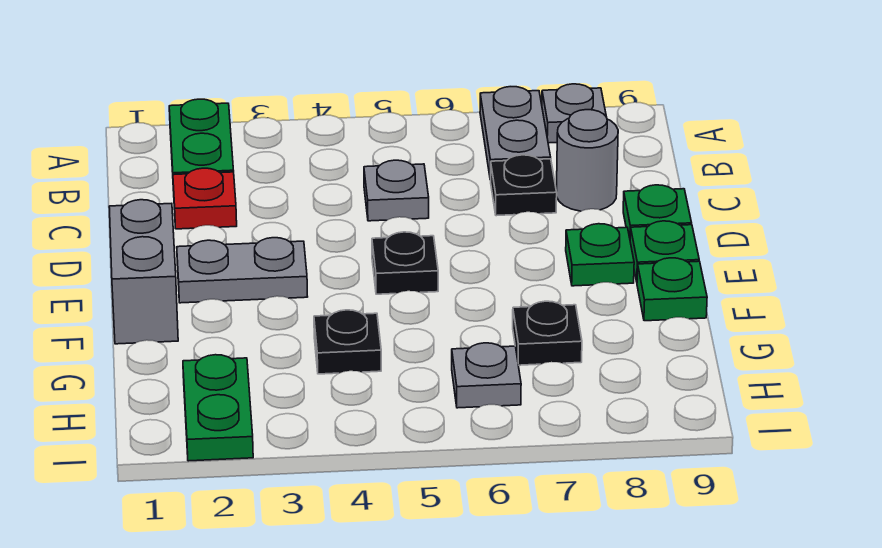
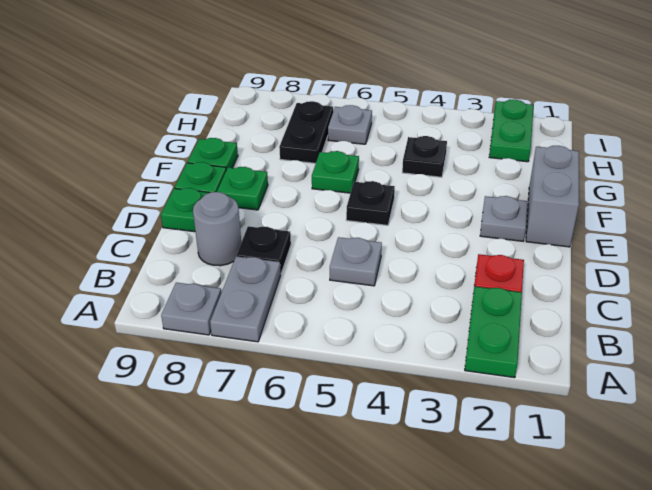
grey plate E2:E3 level 1 -> grey plate E2 level 1
none -> green plate F6 level 1
black plate G7 level 1 -> black plate G7:H7 level 1

